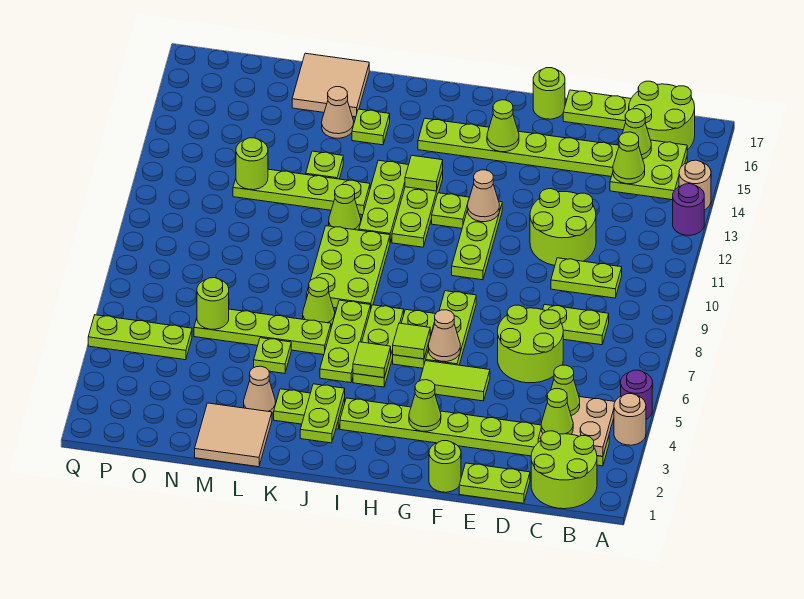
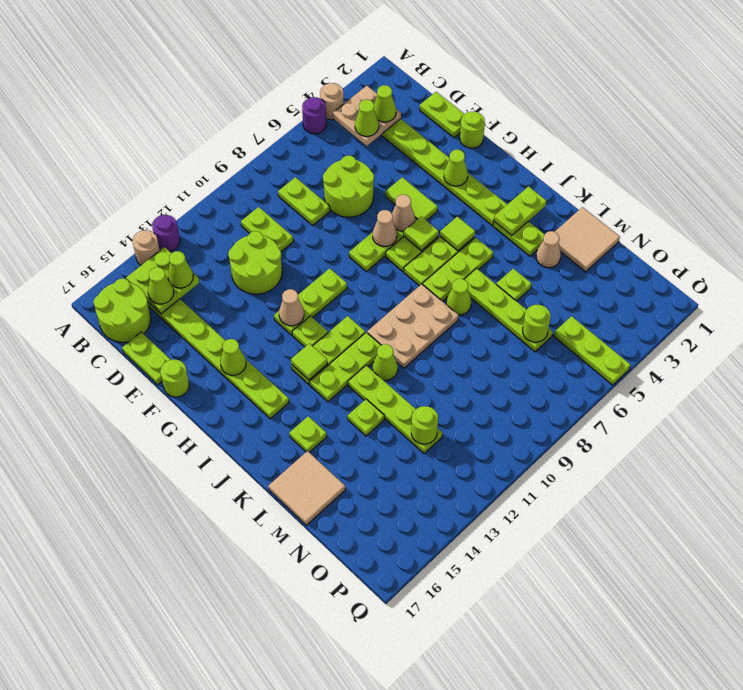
lime round brick B1:C2 level 1 -> none
lime plate J8:K10 level 1 -> tan plate J8:K10 level 1
tan cone L15 level 1 -> tan cone G7 level 2

